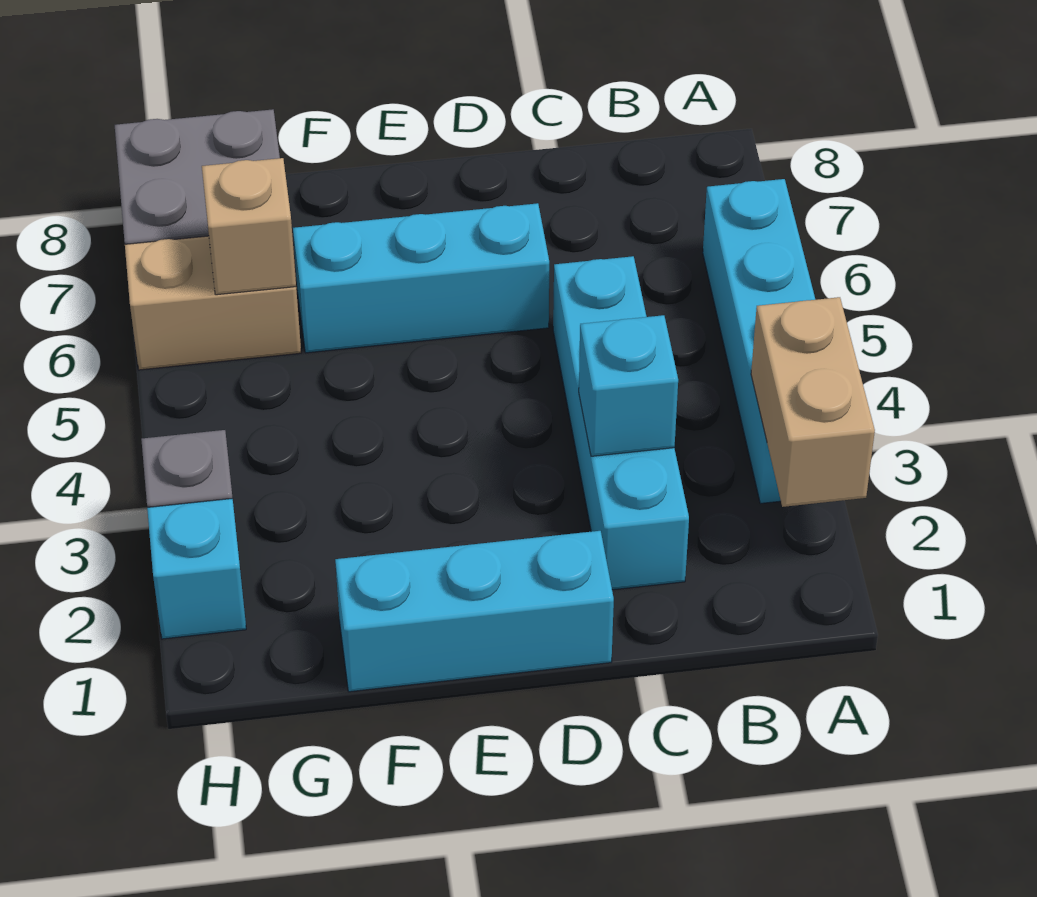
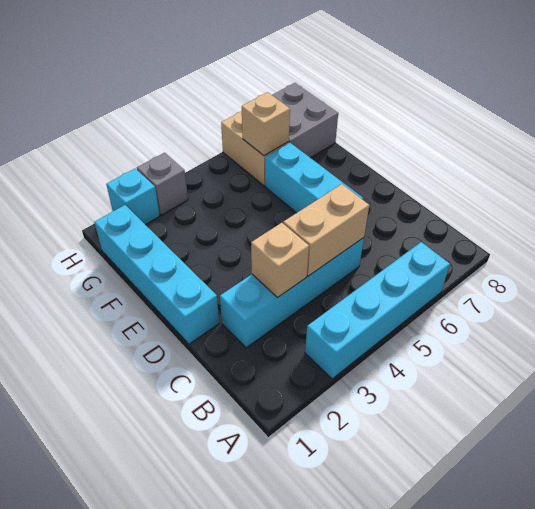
tan brick A2:A3 level 2 -> tan brick C4:C5 level 2
cyan brick C3 level 2 -> tan brick C3 level 2
cyan brick D1:F1 level 1 -> cyan brick D1:G1 level 1

